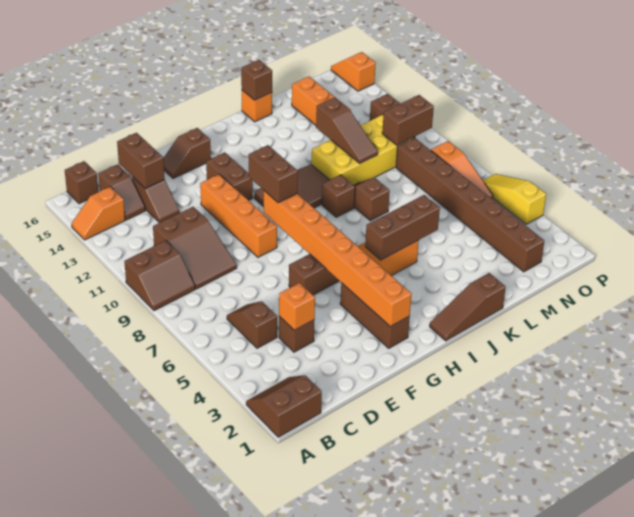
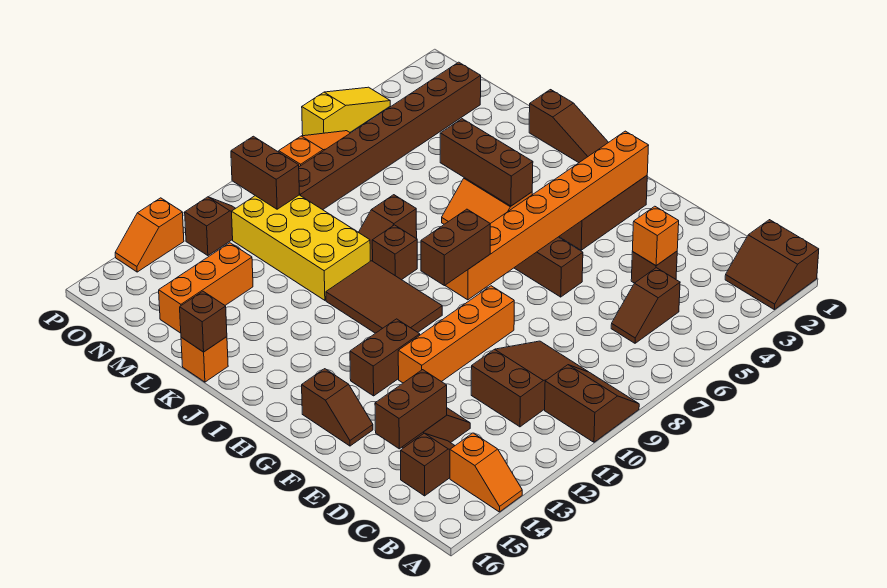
brown brick B16 level 1 -> none
brown slope L10:L12 level 2 top 12 -> none
yellow slope P4:P6 level 1 top 4 -> yellow slope P4:P6 level 1 top 6
orange slope P15:P16 level 1 top 15 -> orange slope P13:P14 level 1 top 13

